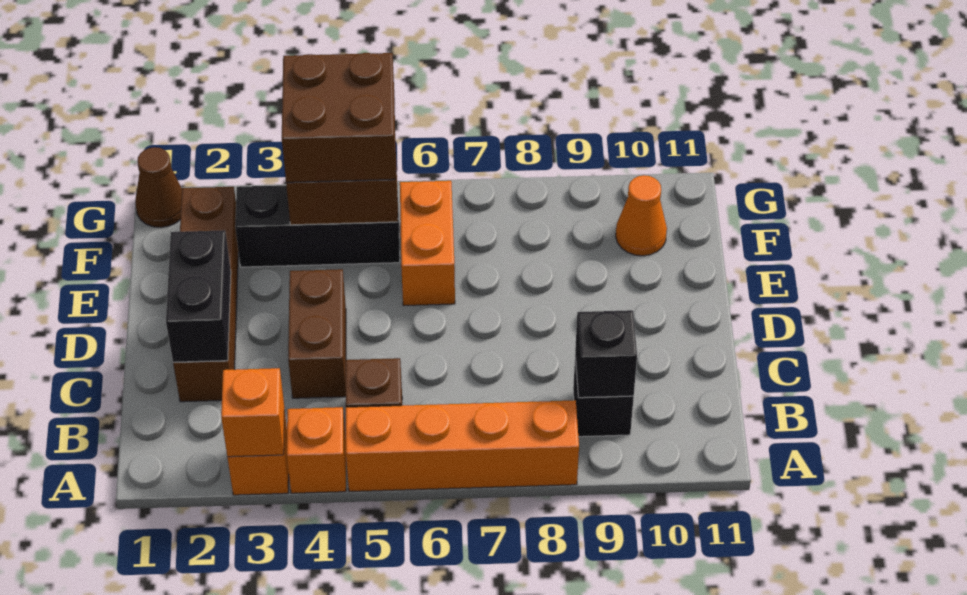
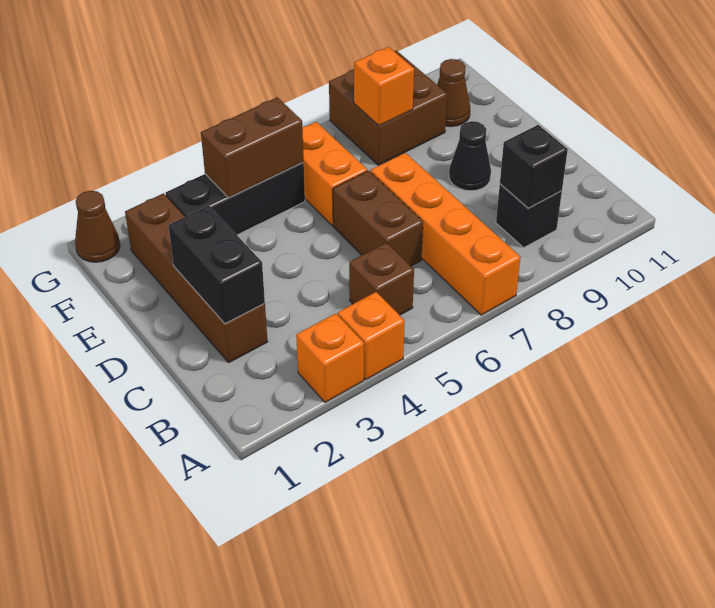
orange brick A3 level 2 -> orange brick F8 level 2
orange brick A5:A8 level 1 -> orange brick A7:D7 level 1
brown brick C4:D4 level 1 -> brown brick C6:D6 level 1
none -> black cone D9 level 1
brown brick F4:G5 level 3 -> brown brick F8:G9 level 1
orange cone F10 level 1 -> brown cone F10 level 1

